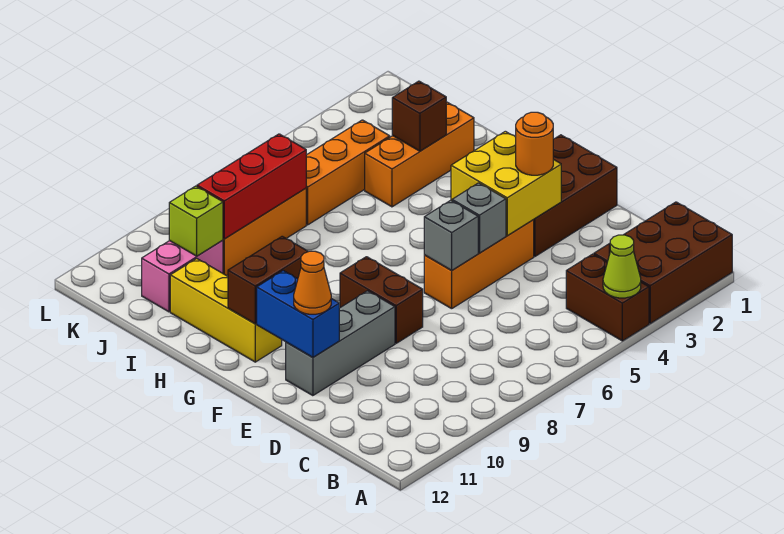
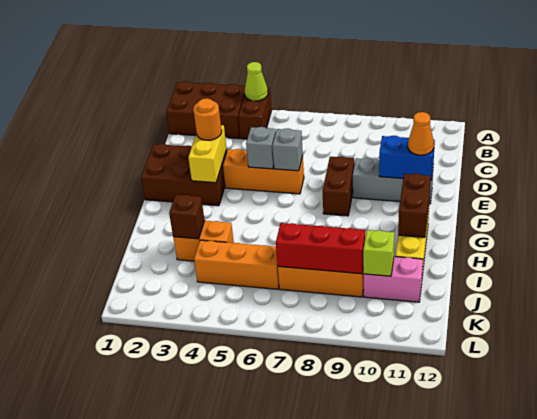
yellow brick E3:F4 level 2 -> yellow brick E3:F3 level 2
blue brick E11:F11 level 2 -> blue brick E10:E11 level 2
brown brick G10:G11 level 2 -> brown brick G11:H11 level 2
orange brick I2:I4 level 1 -> orange brick I3:I4 level 1

